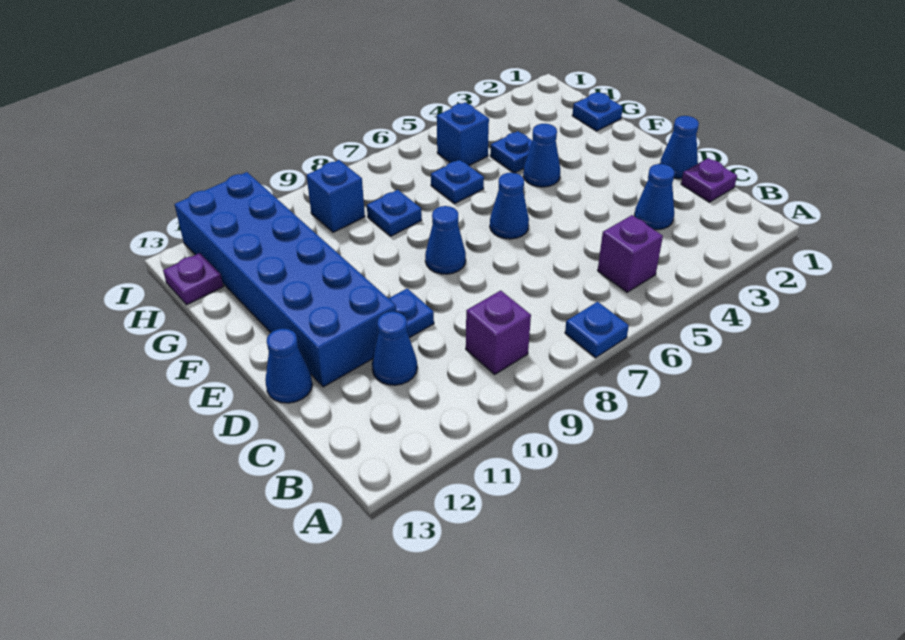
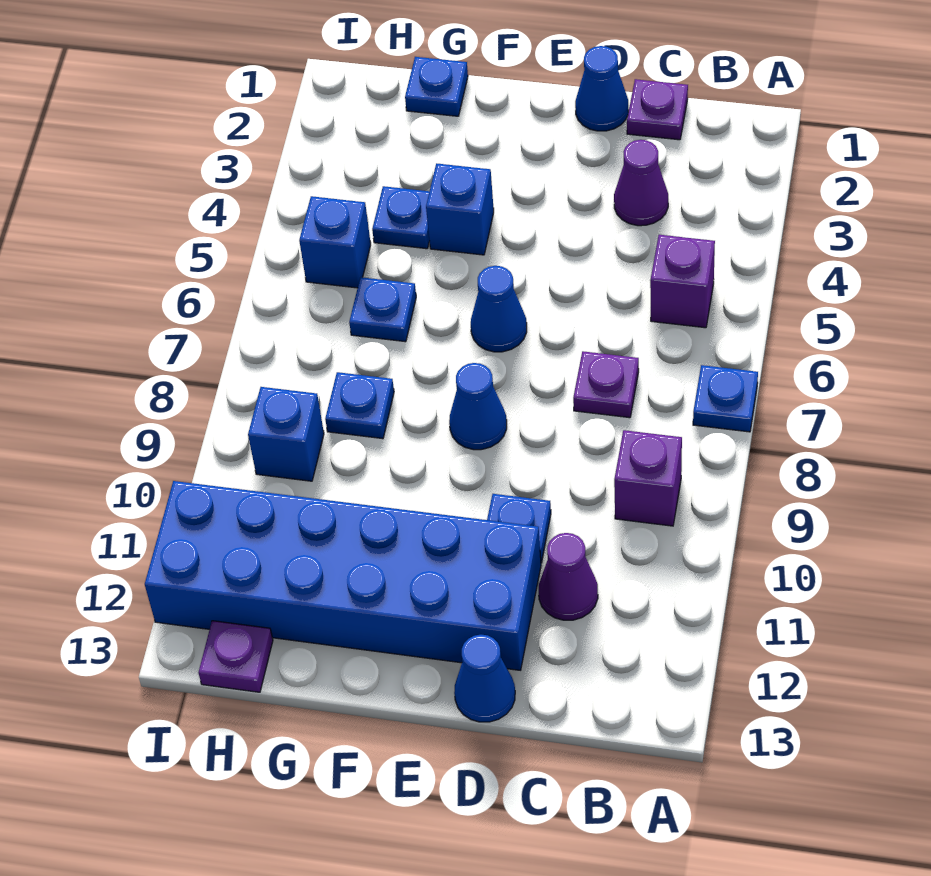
blue cone C3 level 1 -> purple cone C3 level 1
none -> purple plate C7 level 1
blue cone C11 level 1 -> purple cone C11 level 1
blue cone F4 level 1 -> blue brick F4 level 1

